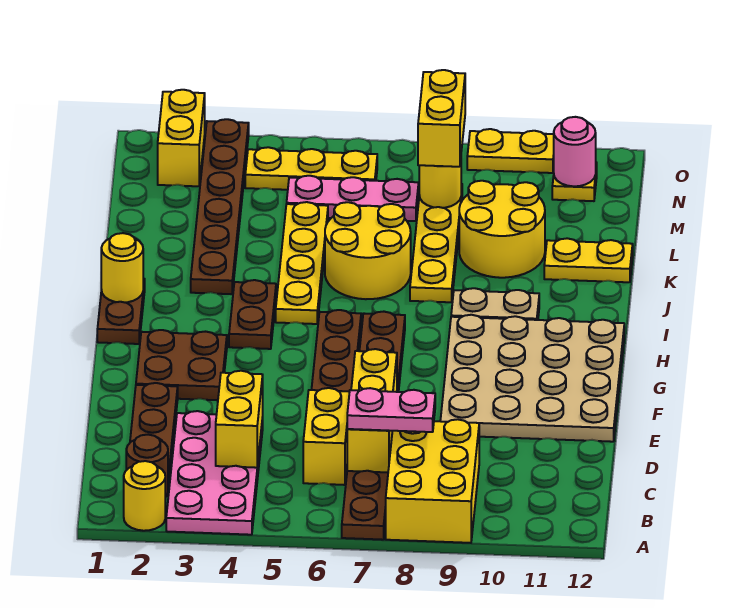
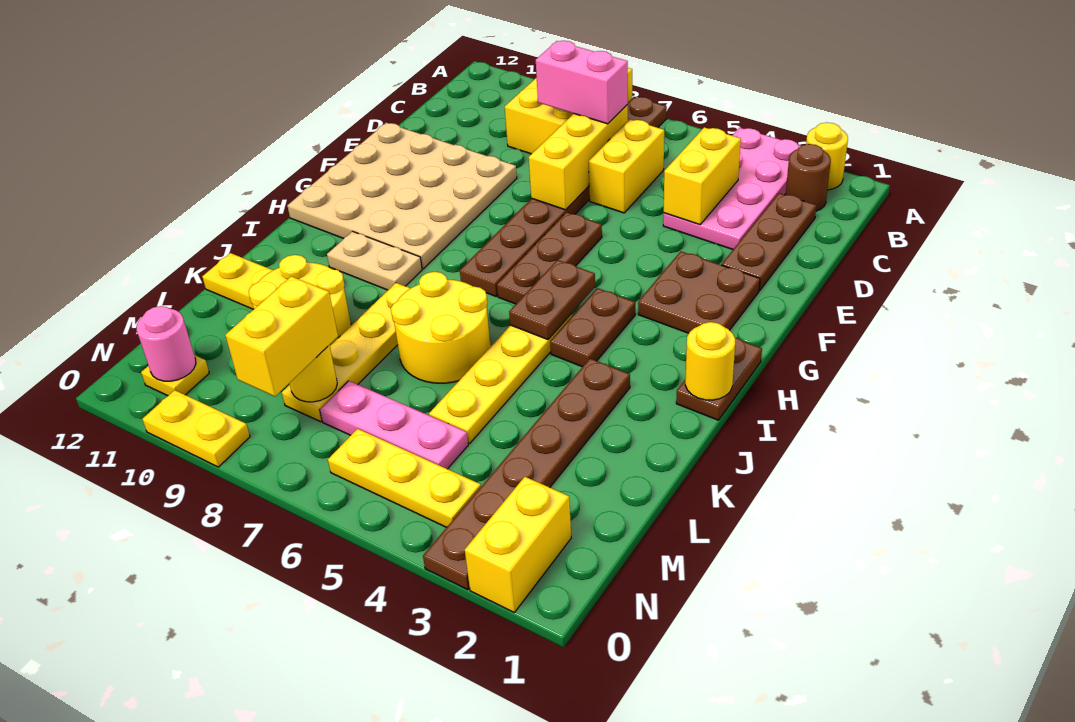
pink plate C7:C8 level 3 -> pink brick C7:C8 level 3
none -> brown plate H5:I5 level 2

